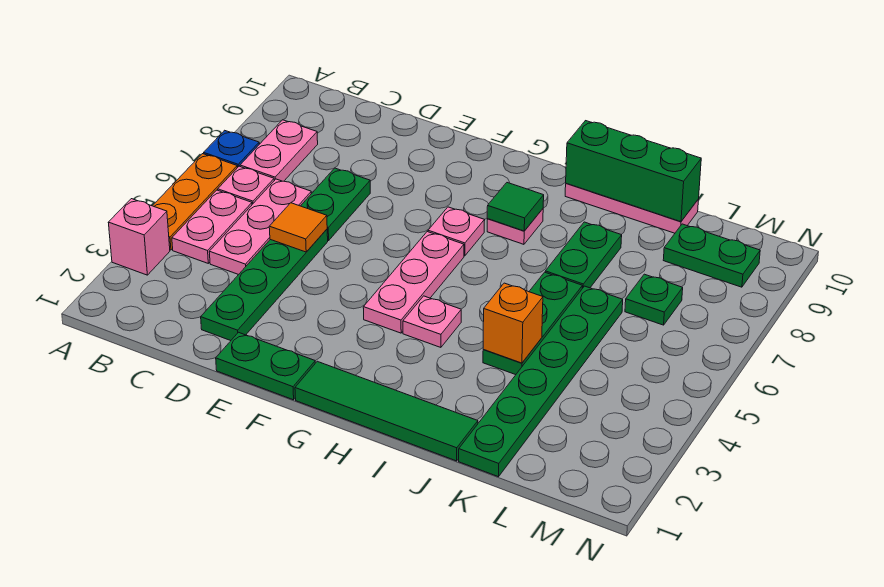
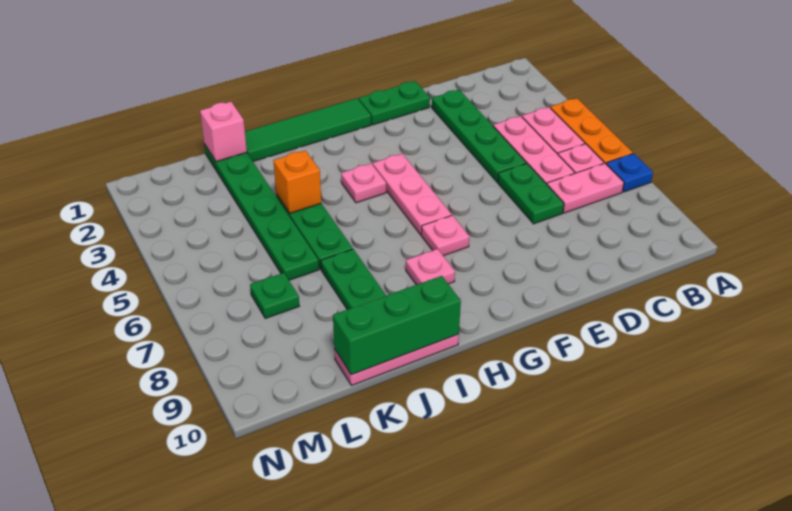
pink brick A3 level 1 -> pink brick K1 level 2
pink plate B7:B8 level 1 -> pink plate B7:C7 level 1
orange tile D5 level 2 -> none
green tile H8 level 2 -> none
green plate L9:M9 level 1 -> none

